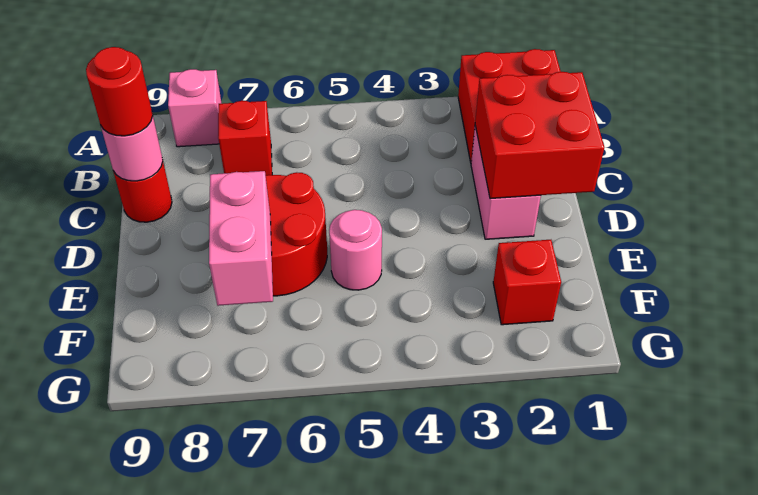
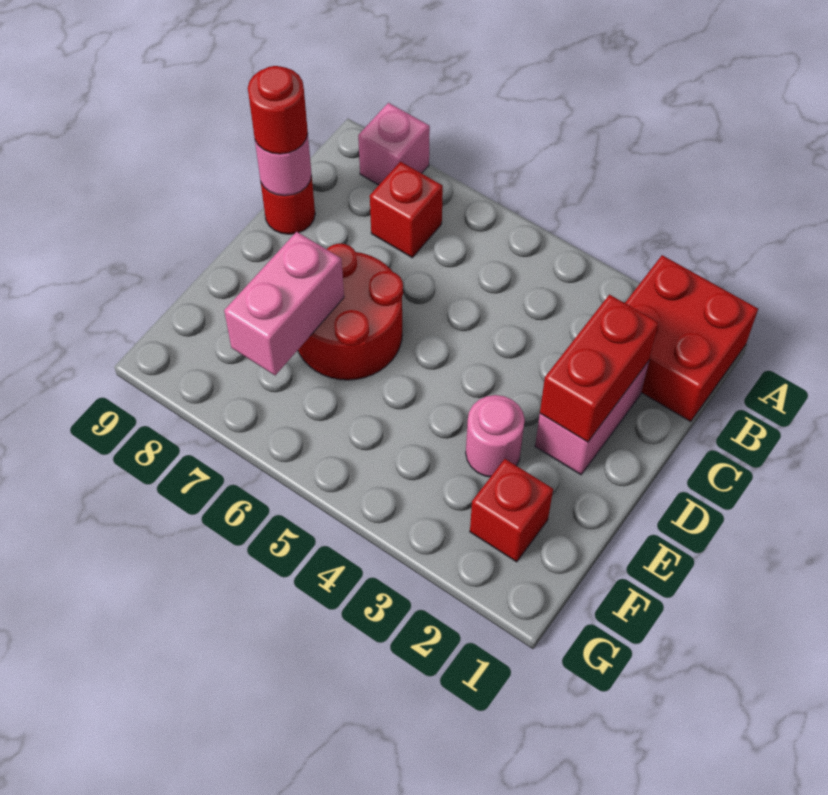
red brick C1:D2 level 2 -> red brick C2:D2 level 2
pink round brick E5 level 1 -> pink round brick E3 level 1

